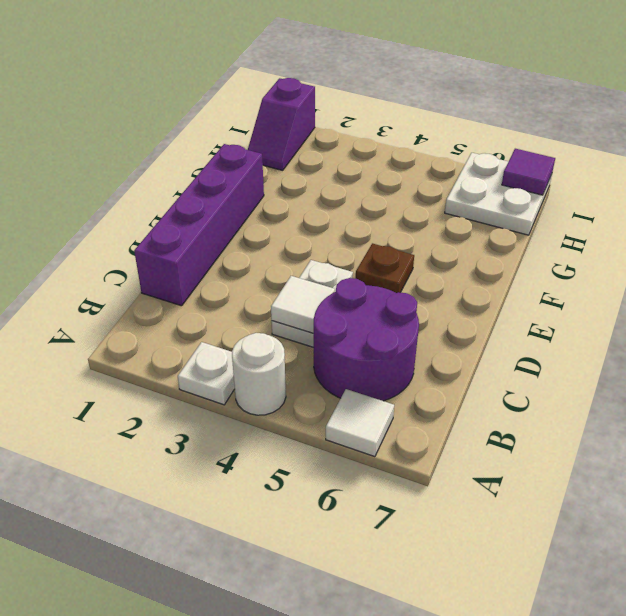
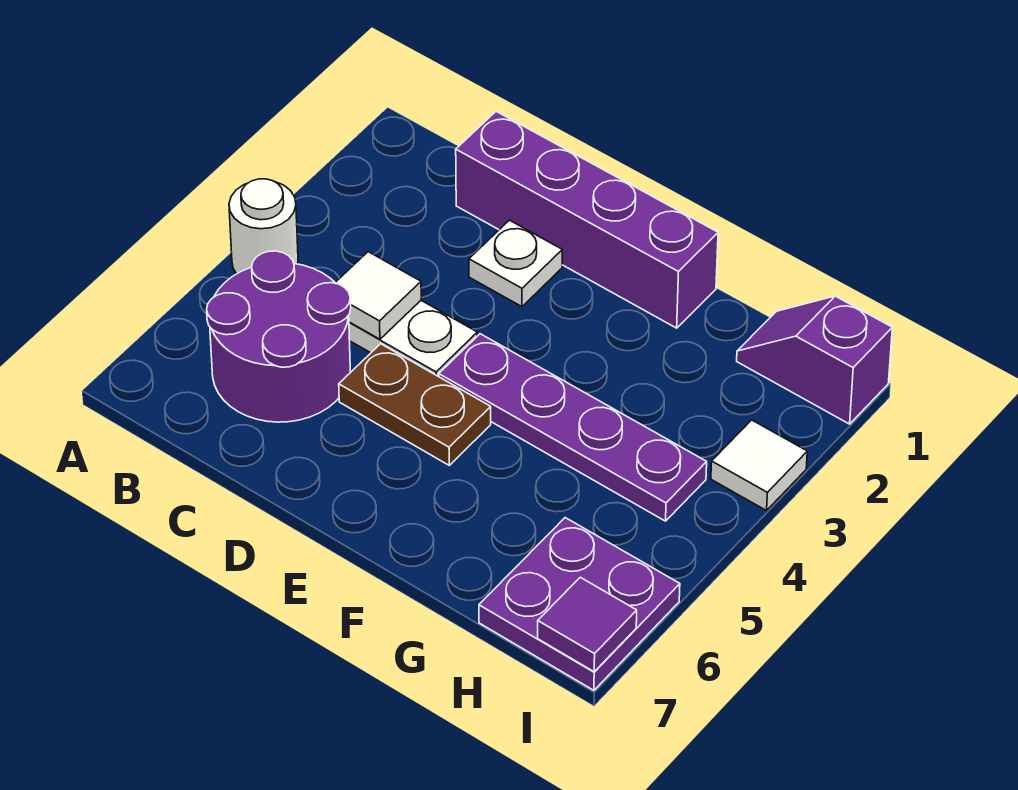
white plate A3 level 1 -> white plate D2 level 1
white tile A6 level 1 -> white tile I3 level 1
none -> purple plate E4:H4 level 1
brown plate E5 level 1 -> brown plate D5:E5 level 1
white plate H6:I7 level 1 -> purple plate H6:I7 level 1

